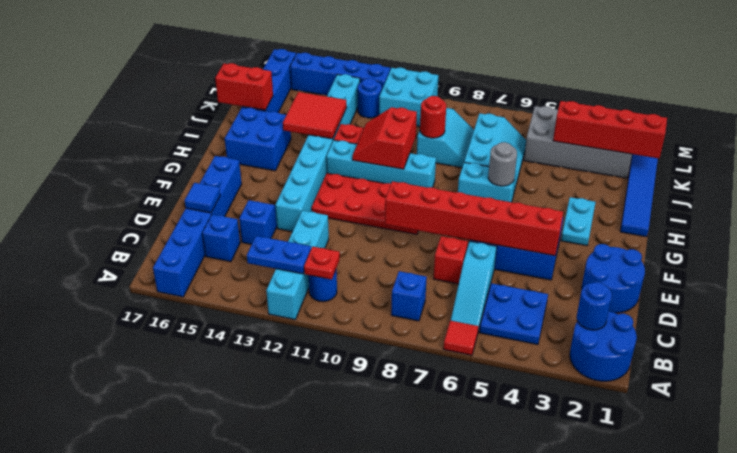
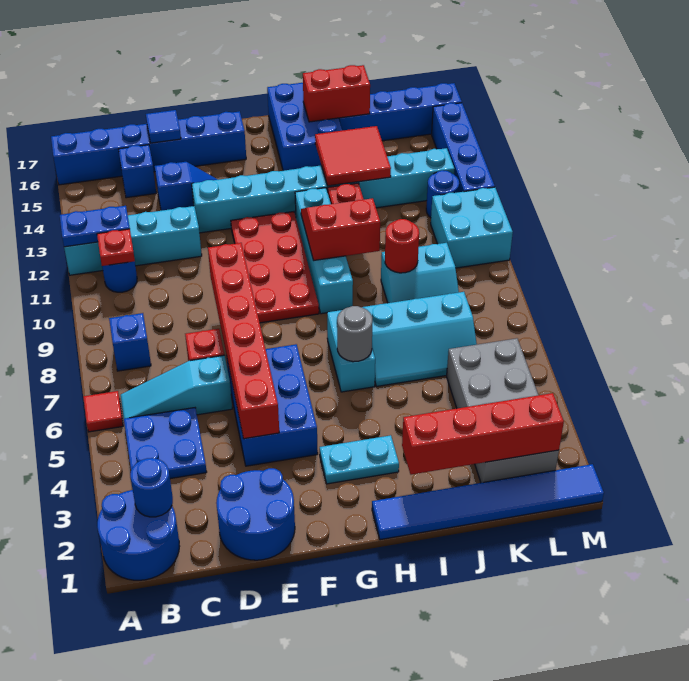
blue plate B12:B13 level 2 -> blue plate A12:B12 level 2
blue brick H15:I16 level 1 -> blue brick H15:I17 level 1
red brick J16:J17 level 2 -> red brick I16:J16 level 2
red brick K1:K4 level 2 -> red brick I2:L2 level 2

